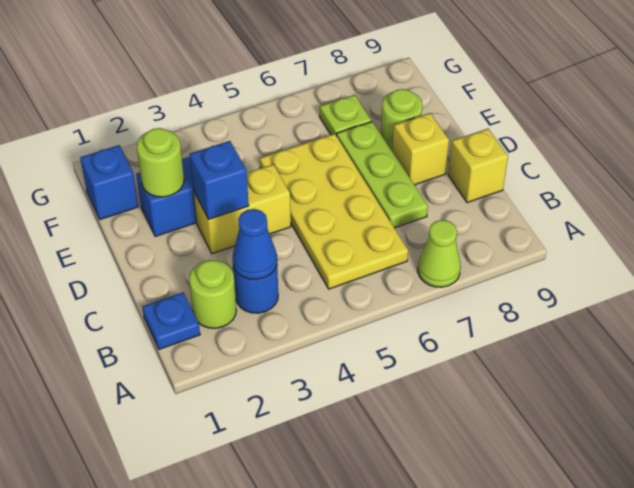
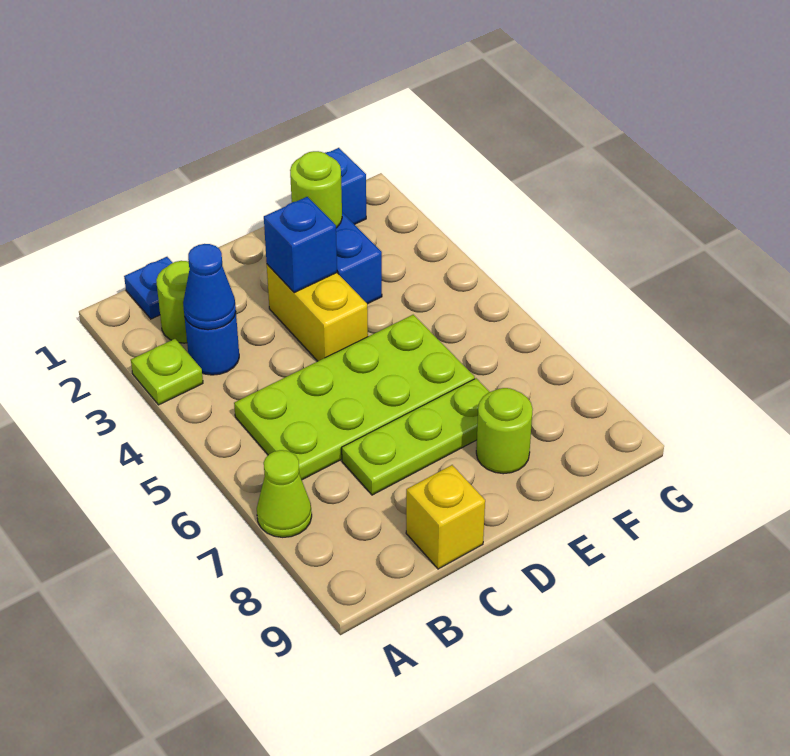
yellow plate B5:E6 level 1 -> lime plate B5:E6 level 1
yellow brick D8 level 1 -> none
lime plate F7 level 1 -> lime plate A3 level 1

